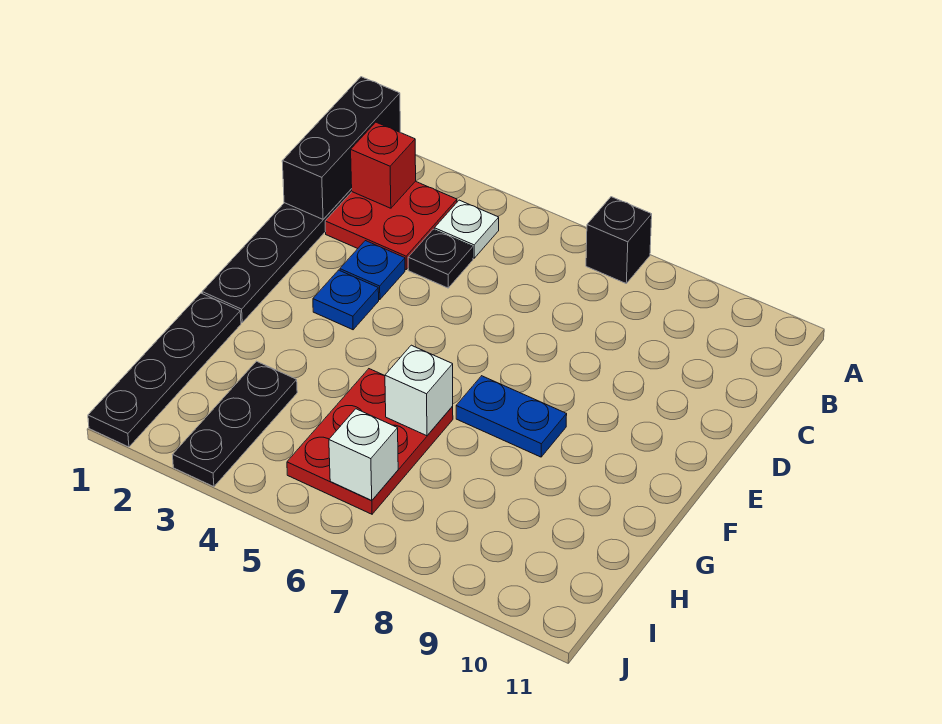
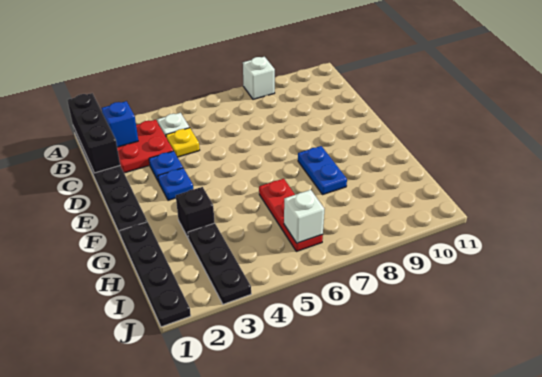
black brick A7 level 1 -> black brick G3 level 1
red brick B2 level 2 -> blue brick B2 level 2
black plate C4 level 1 -> yellow plate C4 level 1
blue plate F7:F8 level 1 -> blue plate F8:G8 level 1
red plate G5:I6 level 1 -> red plate G6:I6 level 1
white brick G6 level 2 -> white brick A8 level 1

